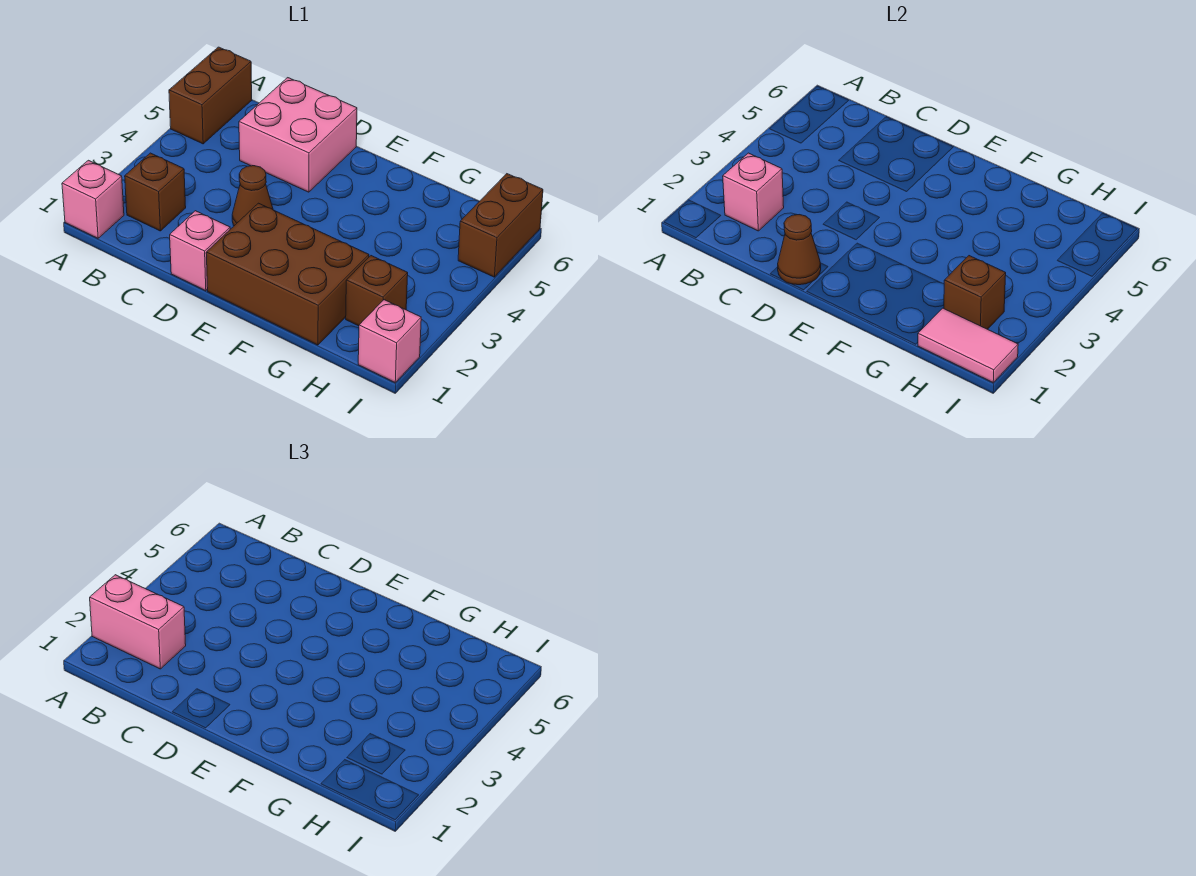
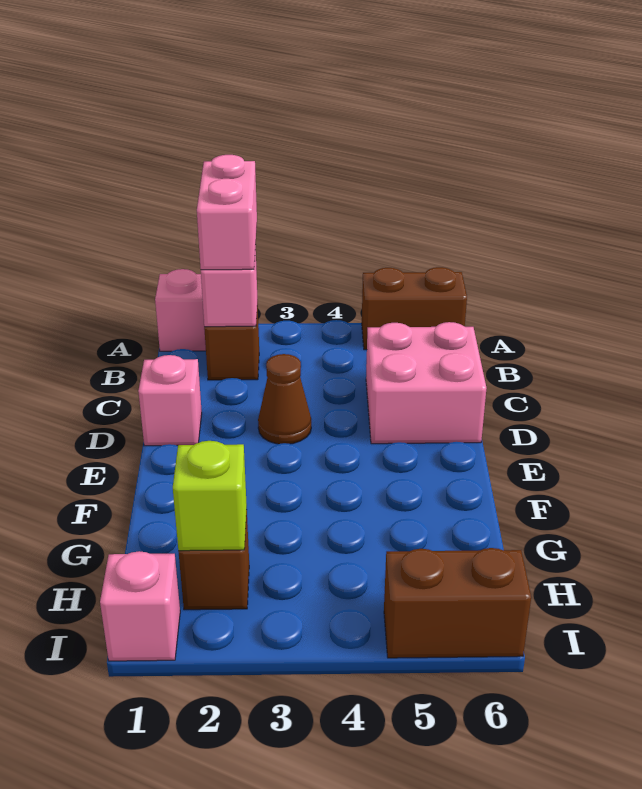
brown cone D1 level 2 -> none
brown brick E1:G2 level 1 -> none
pink tile H1:I1 level 2 -> none
brown brick H2 level 2 -> lime brick H2 level 2

